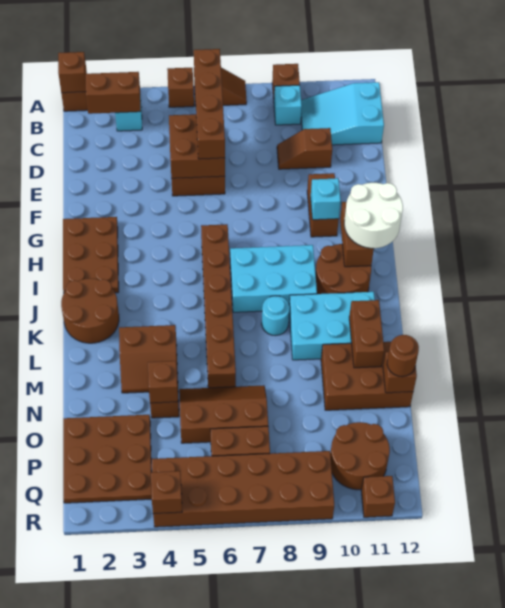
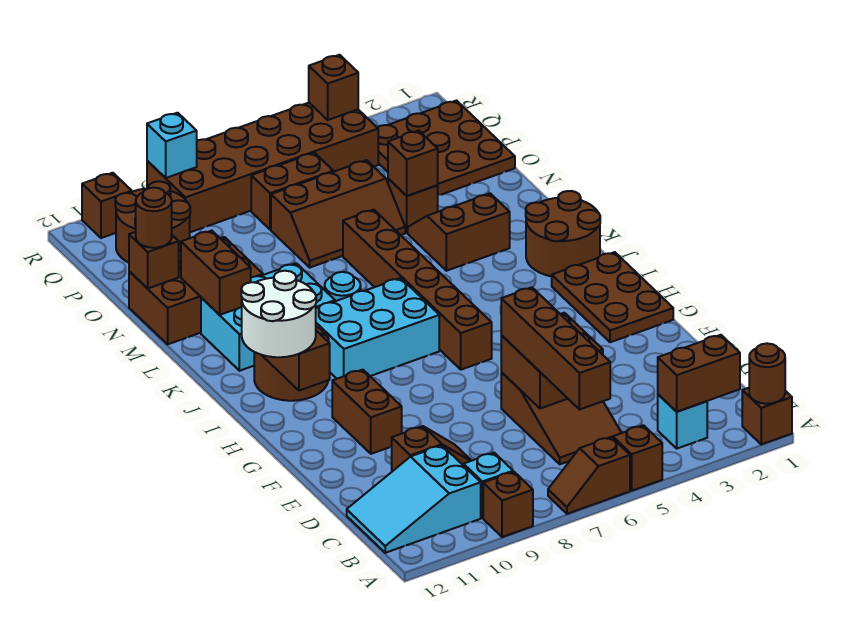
brown brick A1 level 2 -> brown round brick A1 level 2
cyan slope B10:C12 level 1 top 12 -> cyan slope B10:C12 level 1 top 10
cyan brick G10 level 2 -> cyan brick R9 level 2

